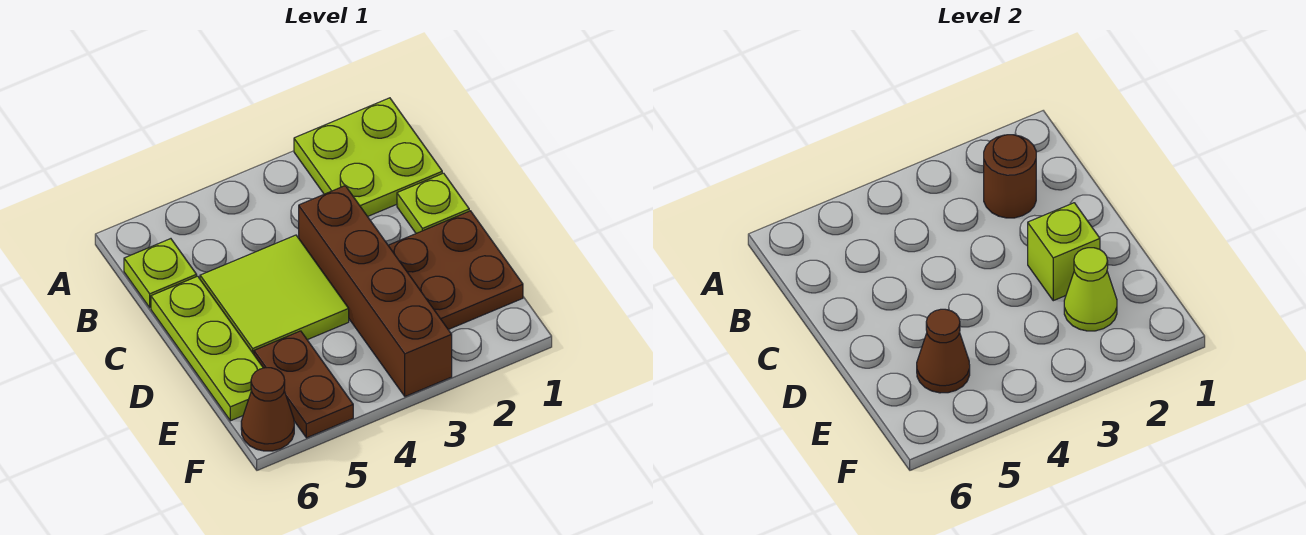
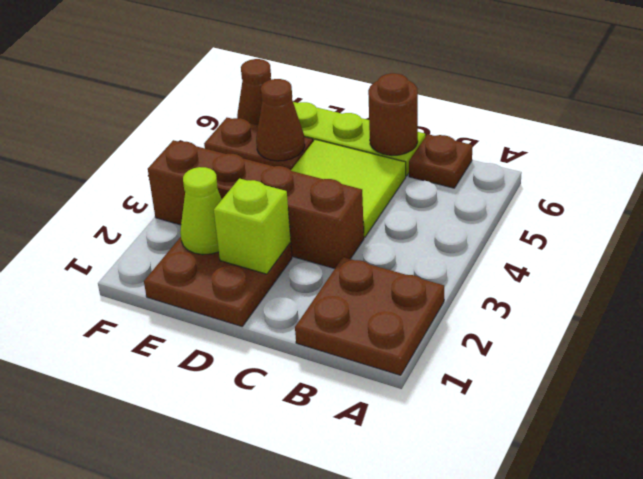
lime plate A1:B2 level 1 -> brown plate A1:B2 level 1
brown round brick B2 level 2 -> brown round brick C6 level 2
lime plate B6 level 1 -> brown plate B6 level 1
lime plate C1 level 1 -> none

